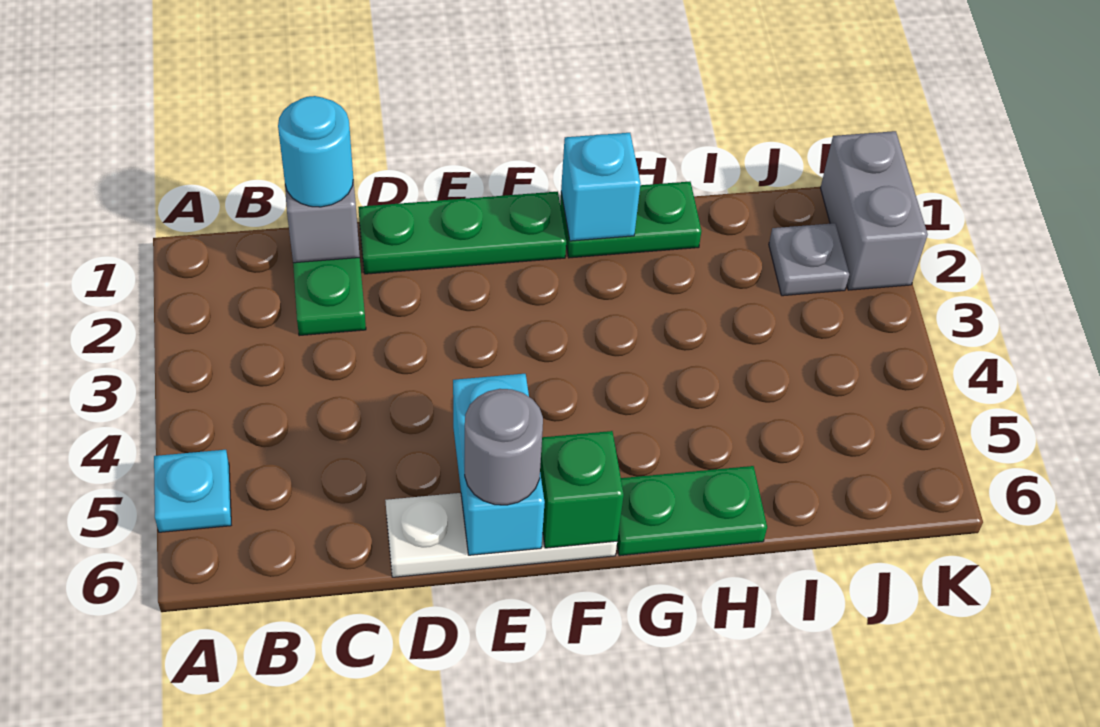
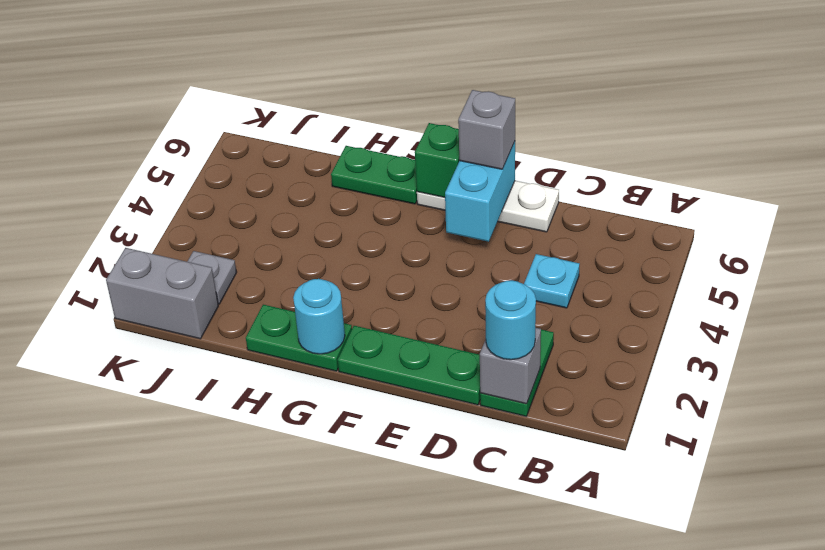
cyan plate A5 level 1 -> cyan plate C4 level 1
grey round brick E6 level 3 -> grey brick E6 level 3
cyan brick G1 level 2 -> cyan round brick G1 level 2
grey brick K1:K2 level 1 -> grey brick J1:K1 level 1

